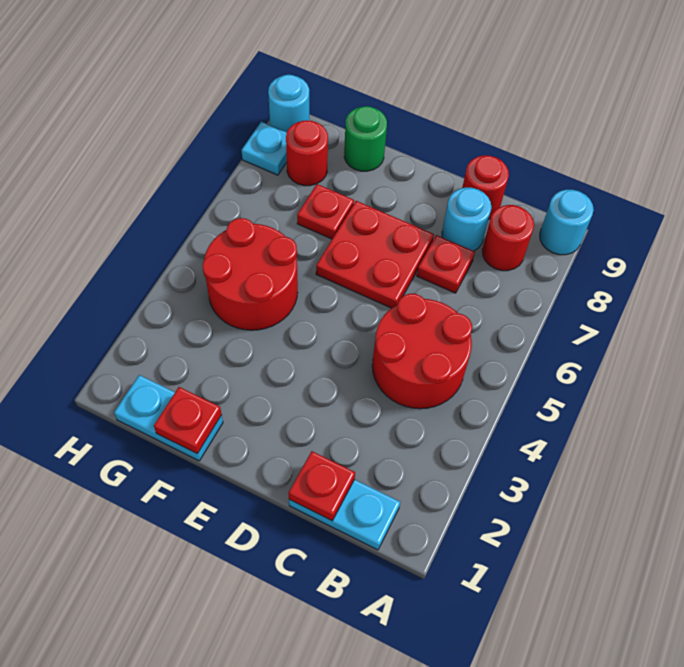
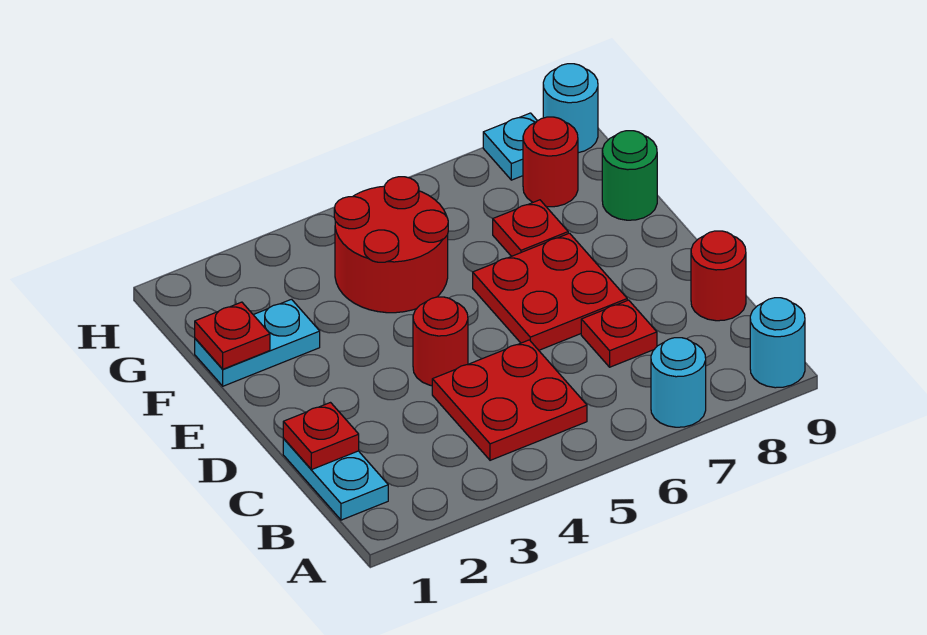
red round brick B4:C5 level 1 -> red plate B4:C5 level 1
red round brick B8 level 1 -> red round brick D4 level 1
cyan round brick C8 level 1 -> cyan round brick A7 level 1
cyan plate F1:G1 level 1 -> cyan plate F1:F2 level 1

